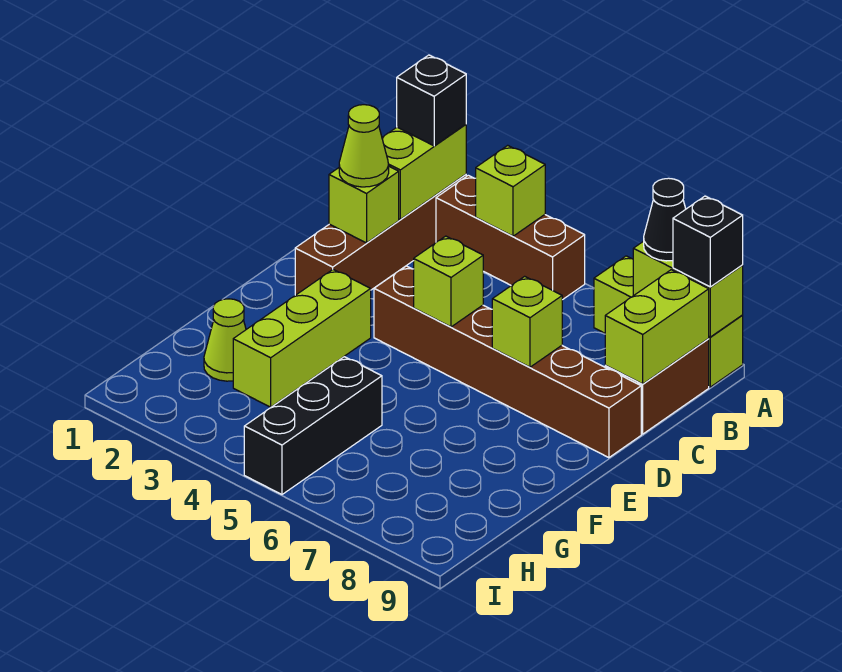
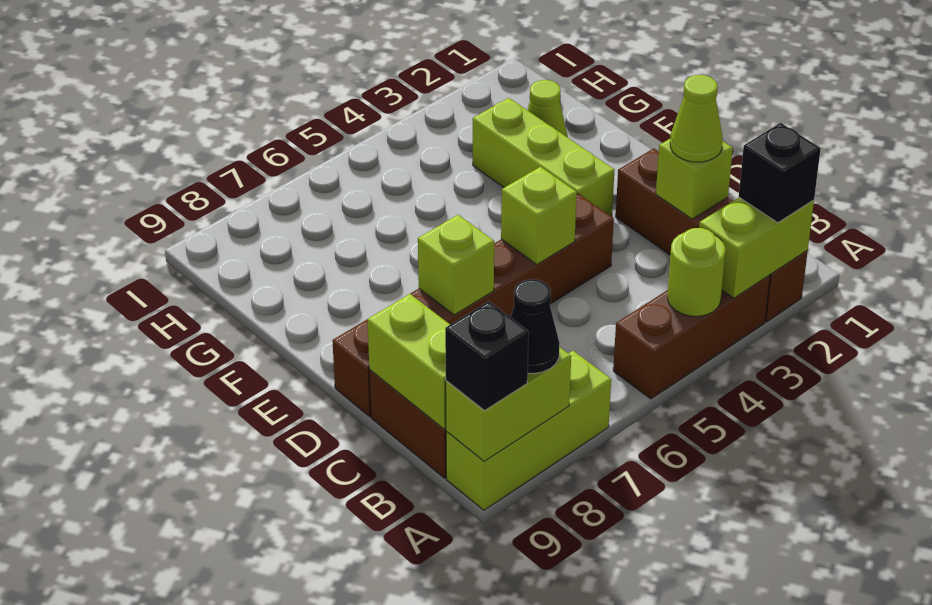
lime brick A2:B2 level 2 -> lime brick A2:A3 level 2
lime brick A4 level 2 -> lime round brick A4 level 2
black brick G5:I5 level 1 -> none

